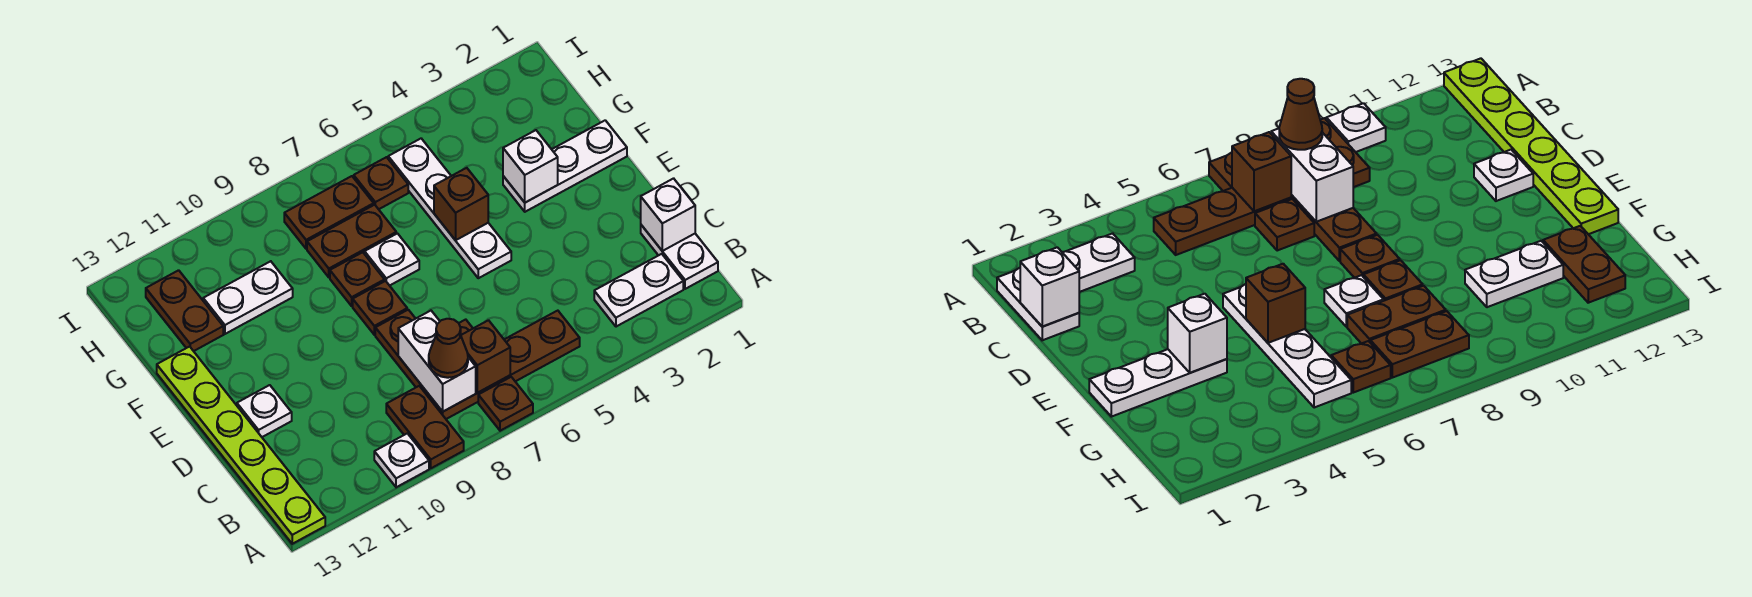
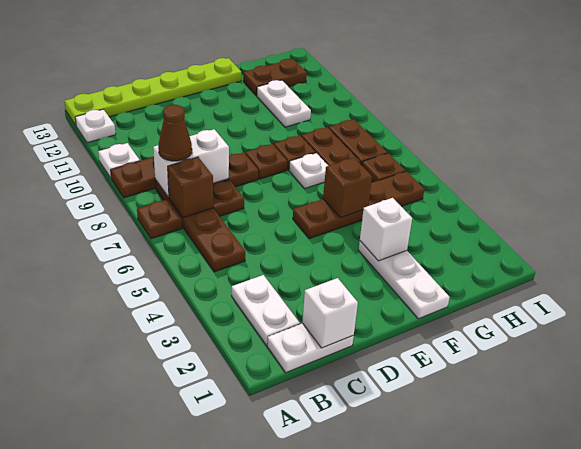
white plate D12 level 1 -> white plate A12 level 1
white plate E5:H5 level 1 -> brown plate E5:H5 level 1

